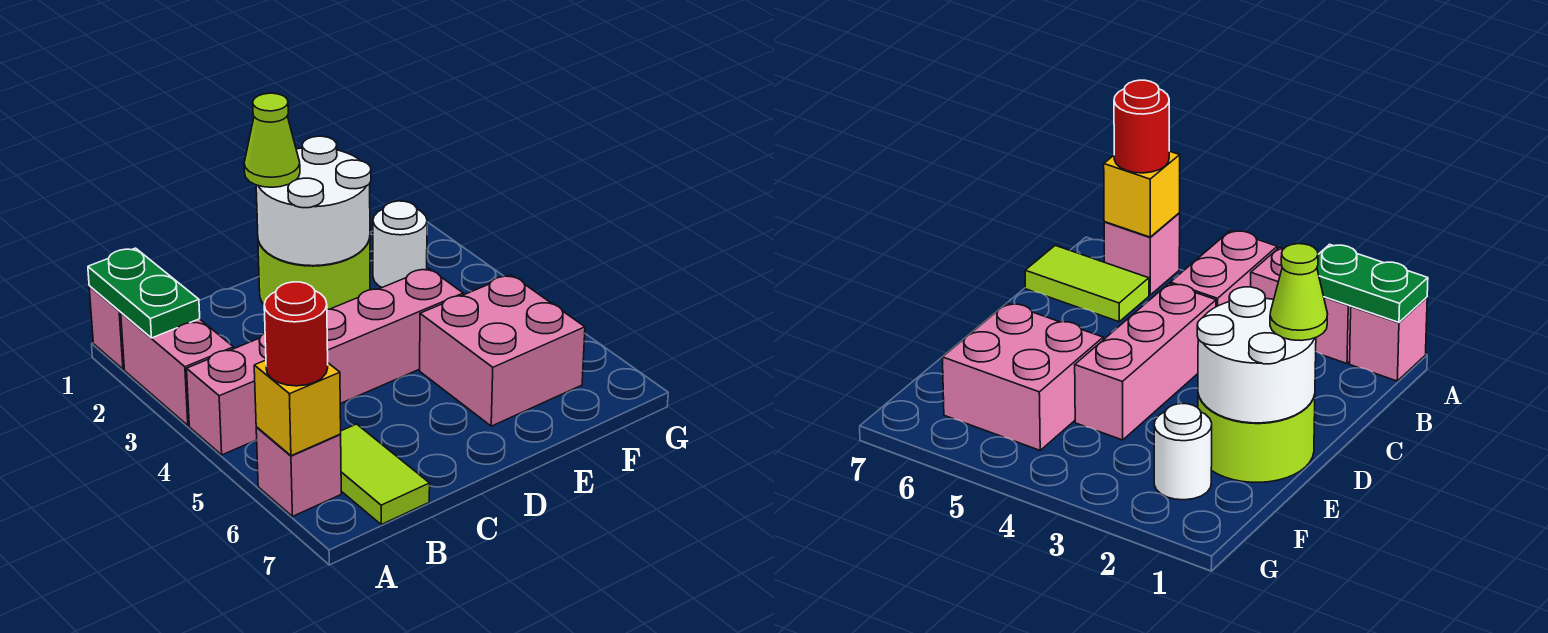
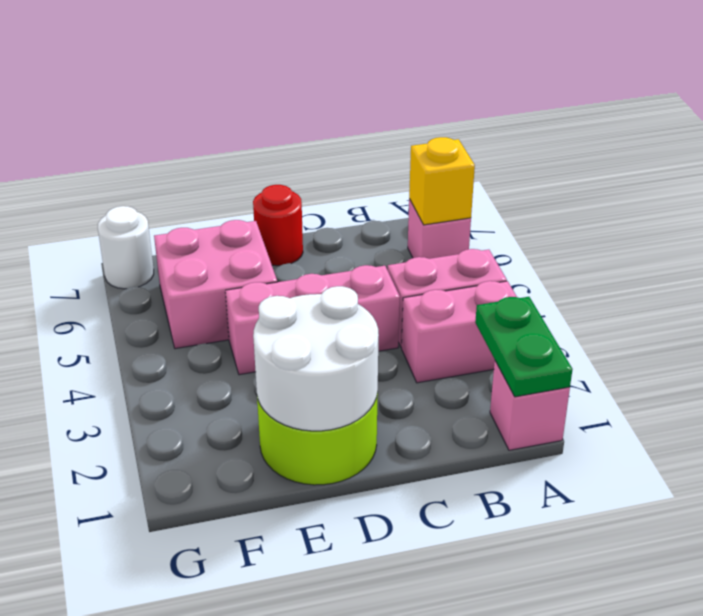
pink brick A2:A3 level 1 -> pink brick A3:B3 level 1
red round brick A6 level 3 -> red round brick D7 level 1
lime tile B6:B7 level 1 -> none
lime cone D1 level 3 -> none
white round brick F2 level 1 -> white round brick G7 level 1

